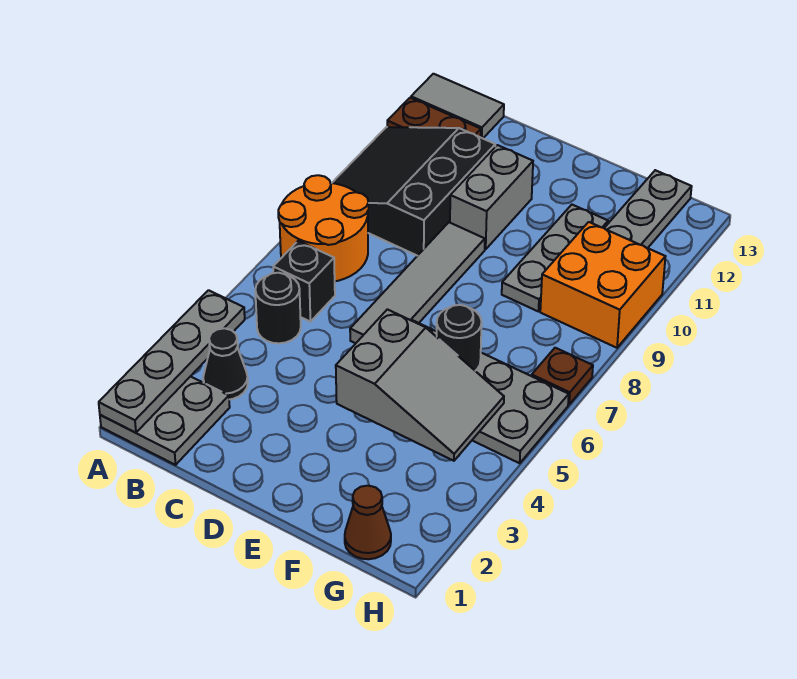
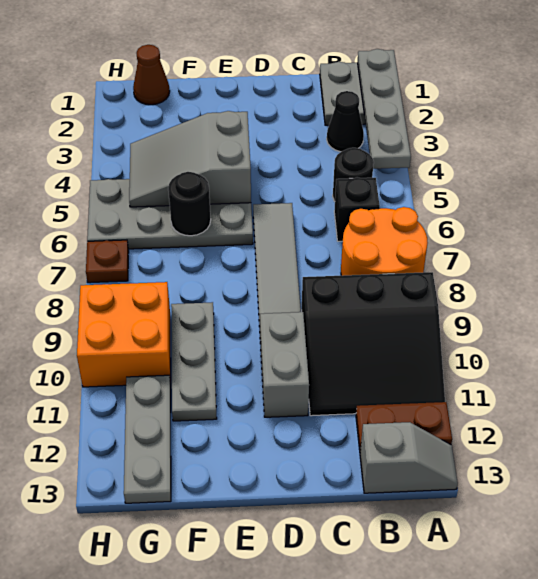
black slope A9:C11 level 1 top C -> black slope A9:C11 level 1 top 9
grey tile A13:B13 level 1 -> grey slope A13:B13 level 1 top B

